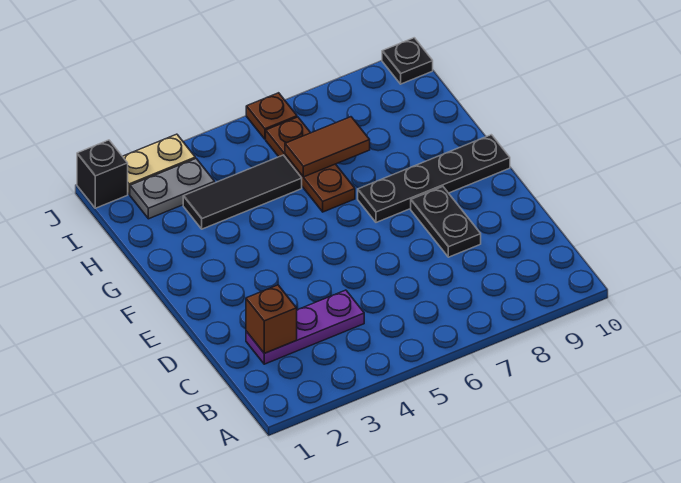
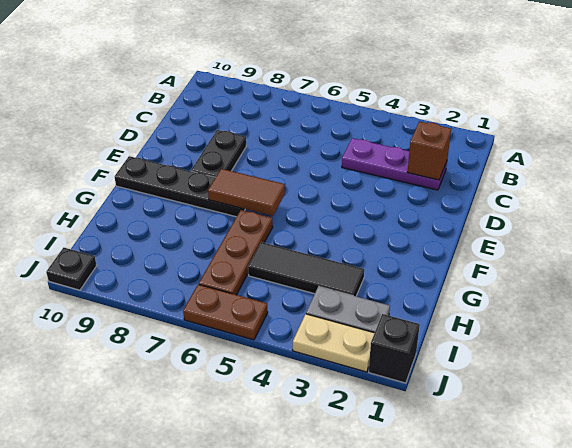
brown tile H6:H7 level 2 -> brown tile F6:F7 level 2
brown plate J6 level 1 -> brown plate J5:J6 level 1

